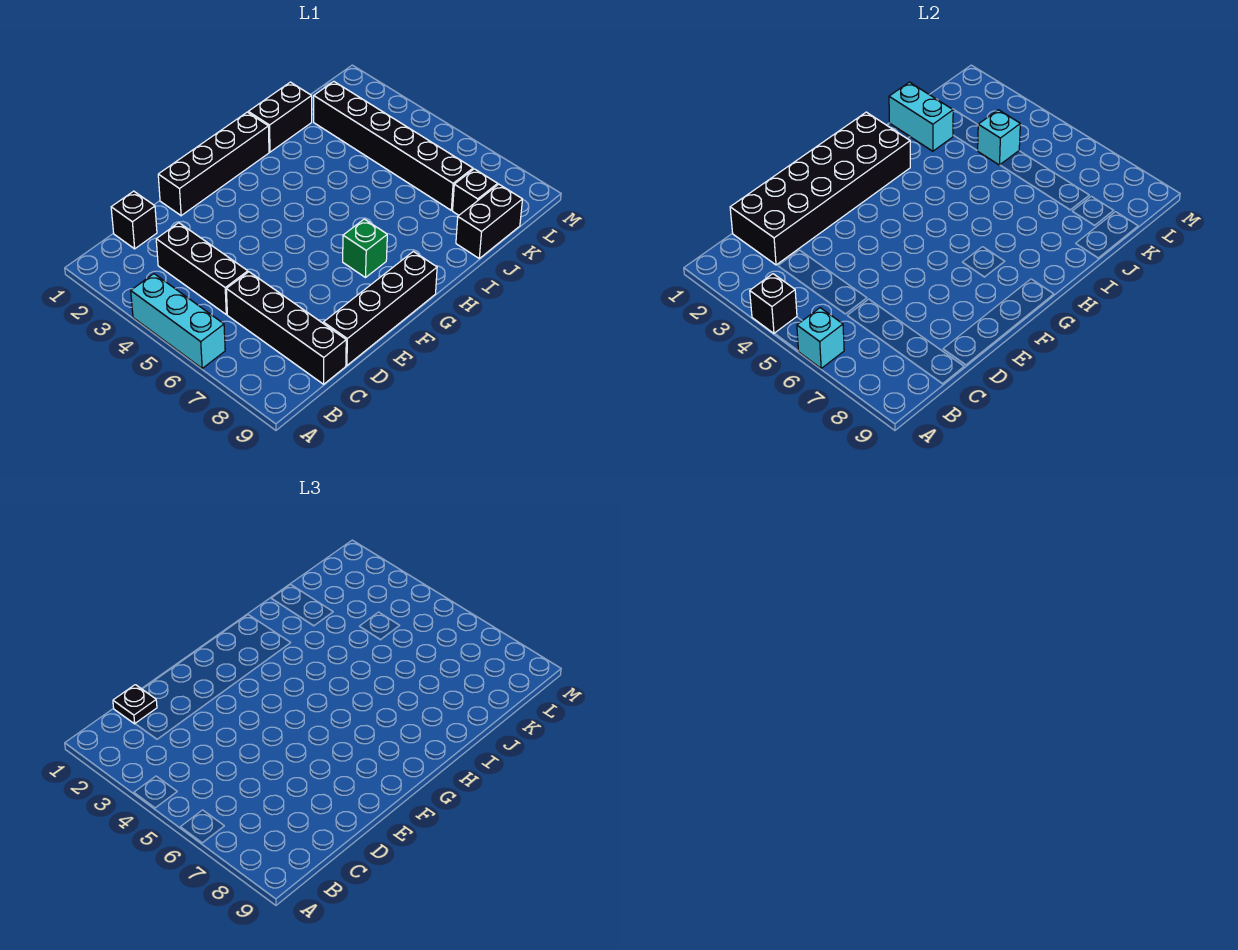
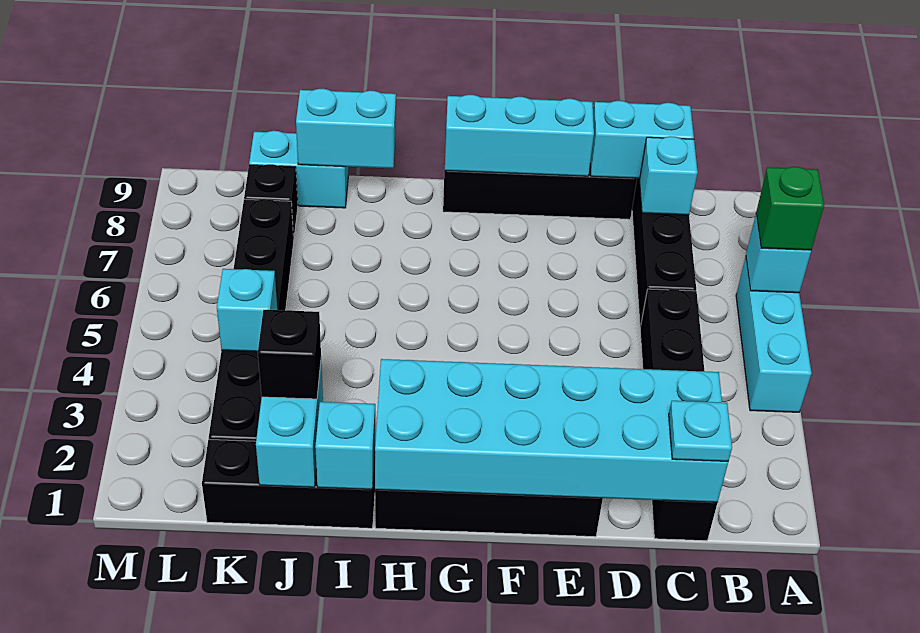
black brick A4 level 2 -> black brick J2 level 3
black brick C1:H2 level 2 -> cyan brick C1:H2 level 2
black plate C1 level 3 -> cyan plate C1 level 3
none -> cyan brick C8 level 2
none -> cyan brick C9:D9 level 2
none -> cyan brick E9:G9 level 2
green brick G7 level 1 -> green brick A6 level 3
black brick I1:J1 level 1 -> black brick I1:K1 level 1
none -> cyan brick I1 level 2
none -> cyan brick I9:J9 level 2
black brick J9:K9 level 1 -> cyan brick J9:K9 level 1

